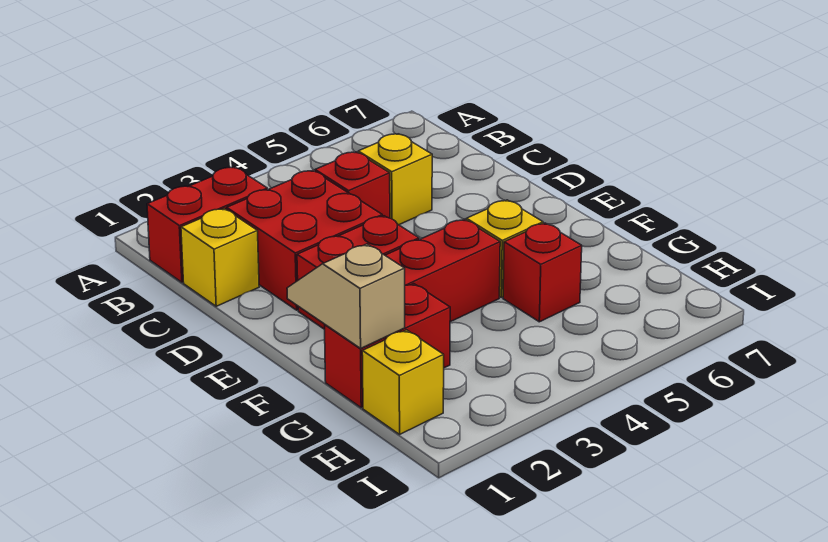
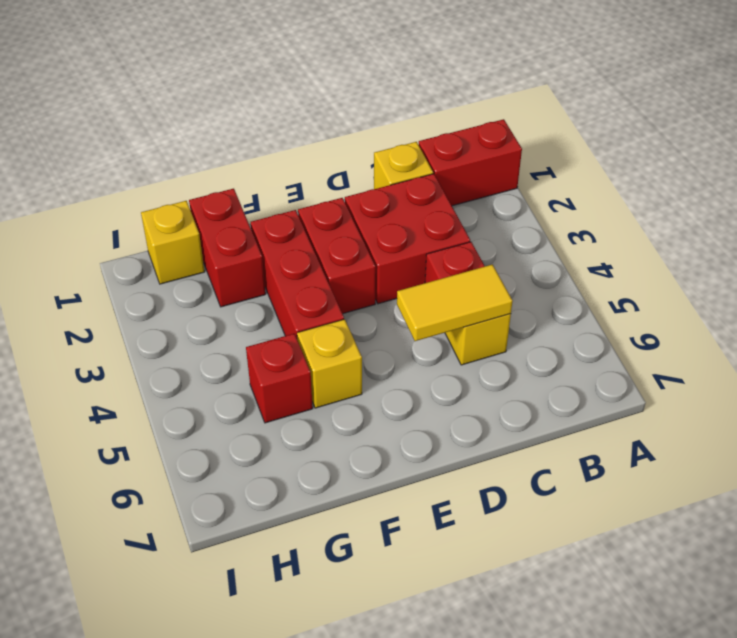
red brick B1:B2 level 1 -> red brick A1:B1 level 1
none -> yellow tile C5:D5 level 2
tan slope F1:G1 level 2 top G -> none

